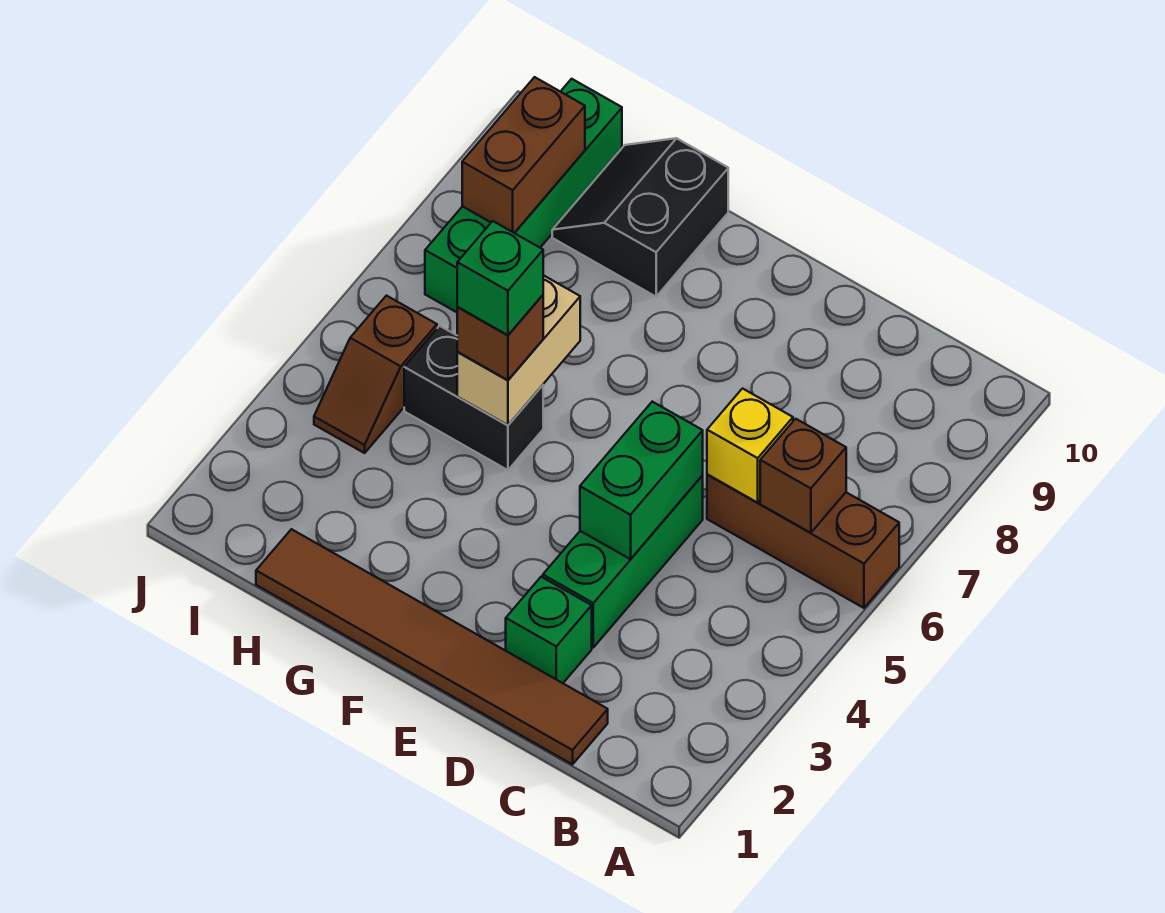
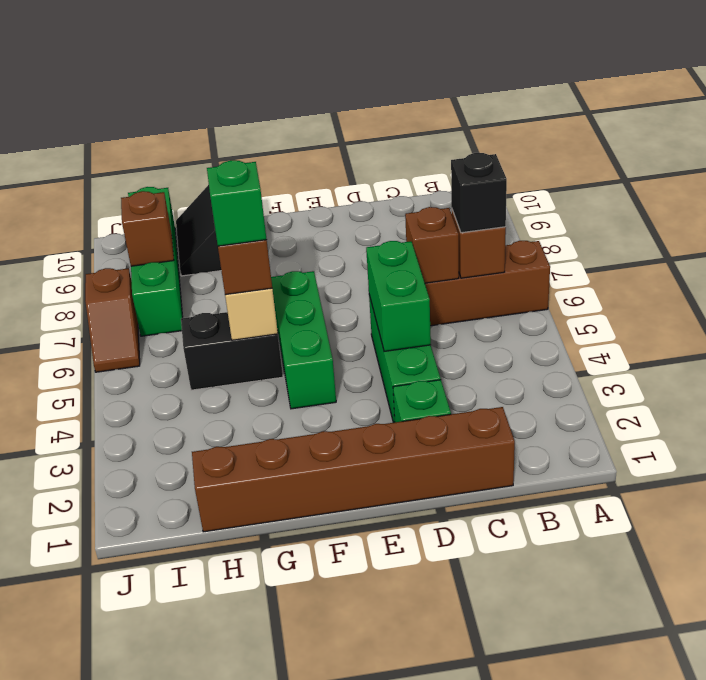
none -> black brick B6 level 3
brown tile C1:H1 level 1 -> brown brick C1:H1 level 1
yellow brick C6 level 2 -> brown brick C6 level 2
none -> green brick F4:F6 level 1
brown slope I4:I5 level 1 top 5 -> brown slope J6:J7 level 1 top 7
brown brick I8:I9 level 2 -> brown brick I8 level 2

